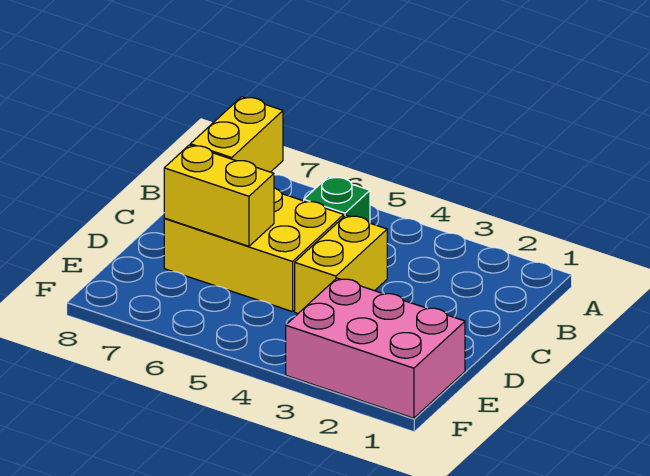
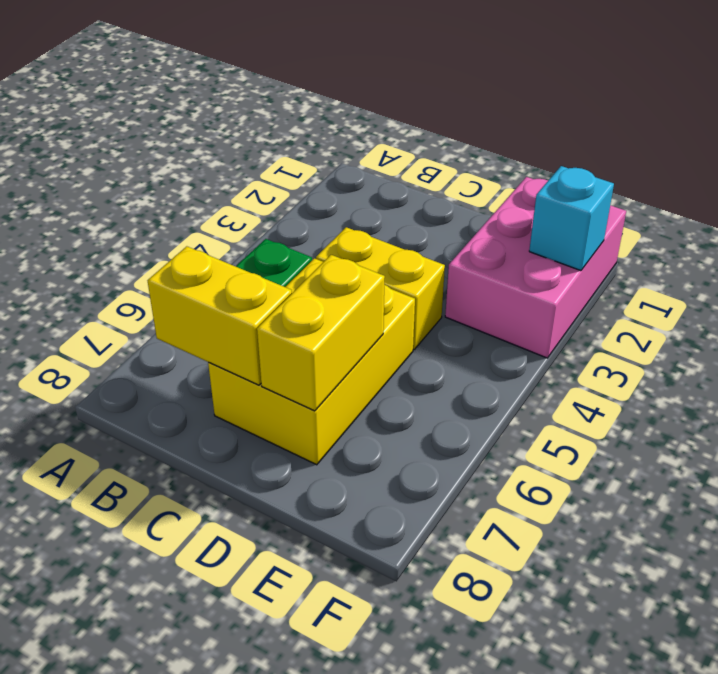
none -> cyan brick F2 level 2

